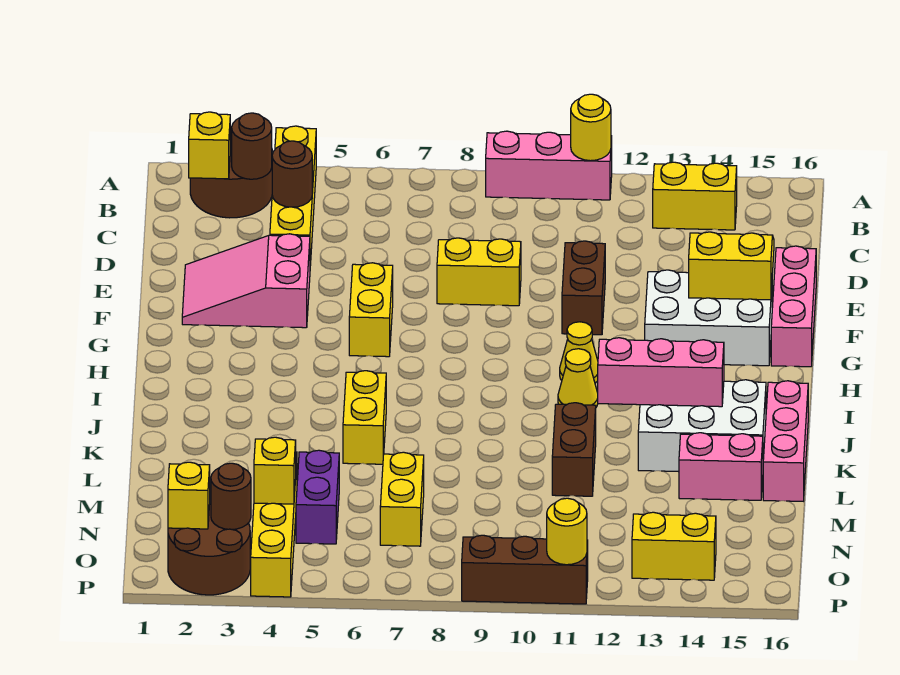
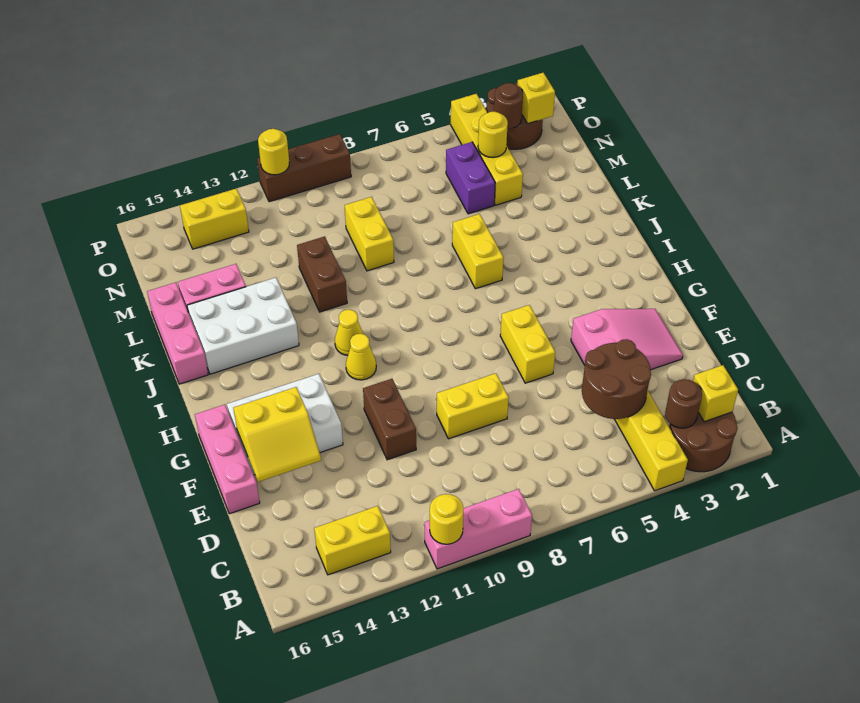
brown round brick C4 level 2 -> brown round brick C4:D5 level 2
pink brick J12:J14 level 2 -> none
yellow brick M7:N7 level 1 -> yellow brick L9:M9 level 1
yellow brick N4 level 2 -> yellow round brick N4 level 2

